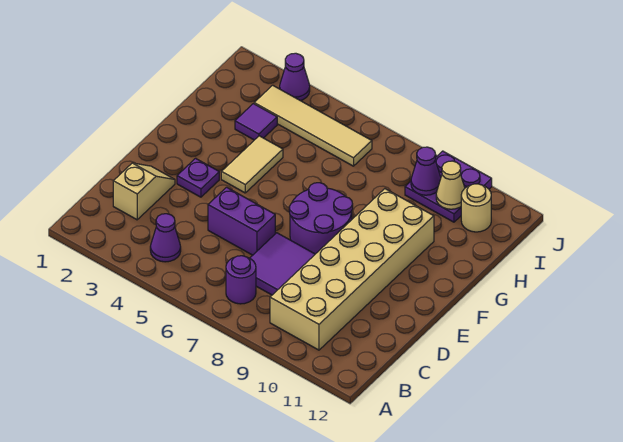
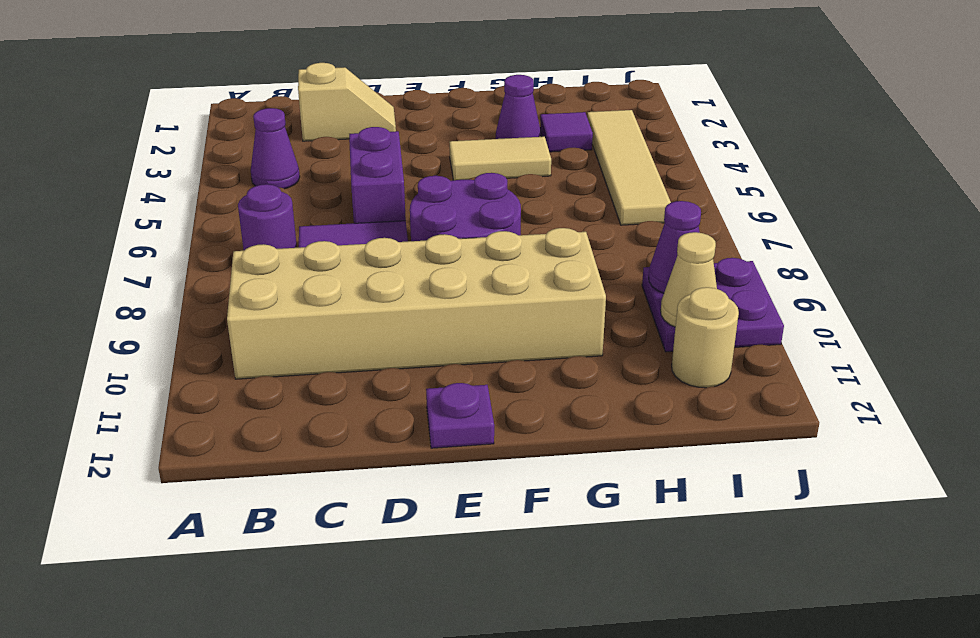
purple plate E3 level 1 -> purple plate E12 level 1
purple cone J3 level 1 -> purple cone G3 level 1

